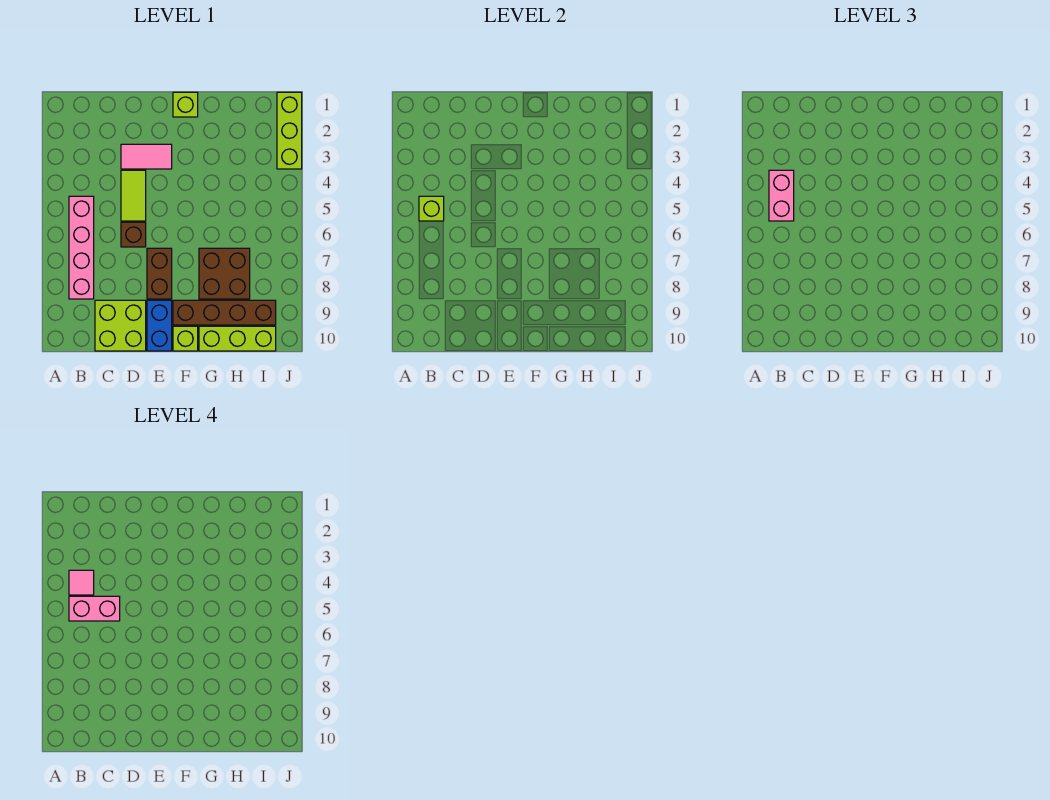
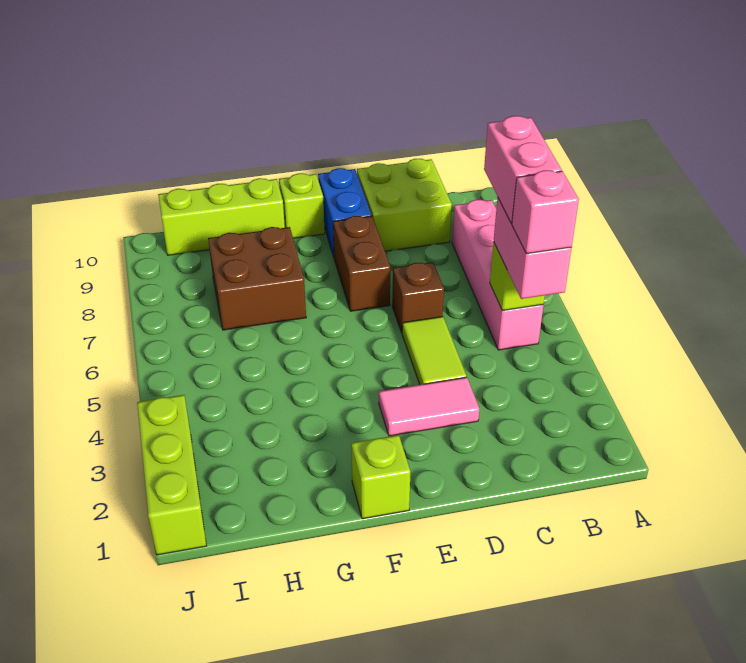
pink tile B4 level 4 -> pink brick B4 level 4
pink brick B5:C5 level 4 -> pink brick B5:B6 level 4
brown brick F9:I9 level 1 -> none

